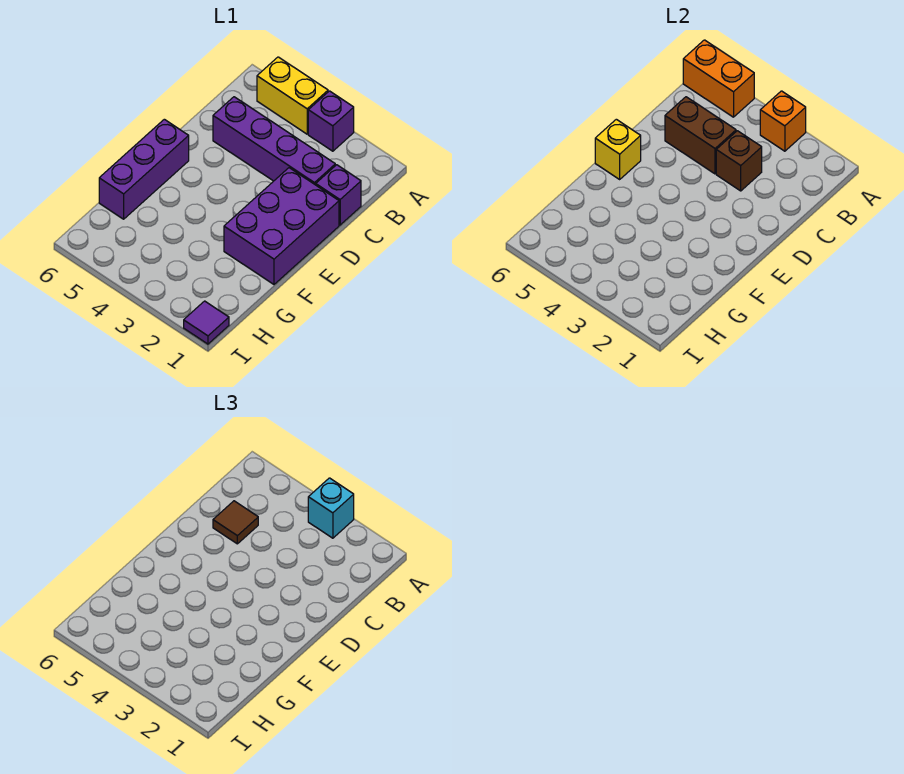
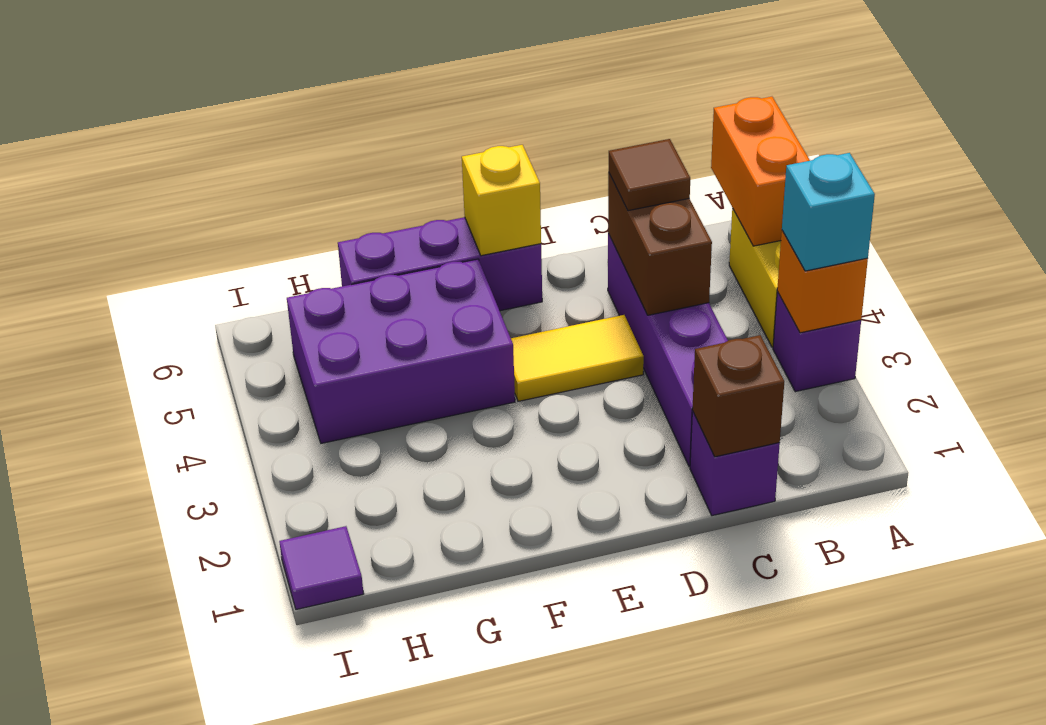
brown brick C3 level 2 -> brown brick C1 level 2
purple brick D1:F2 level 1 -> purple brick F4:H5 level 1
none -> yellow tile D4:E4 level 1

